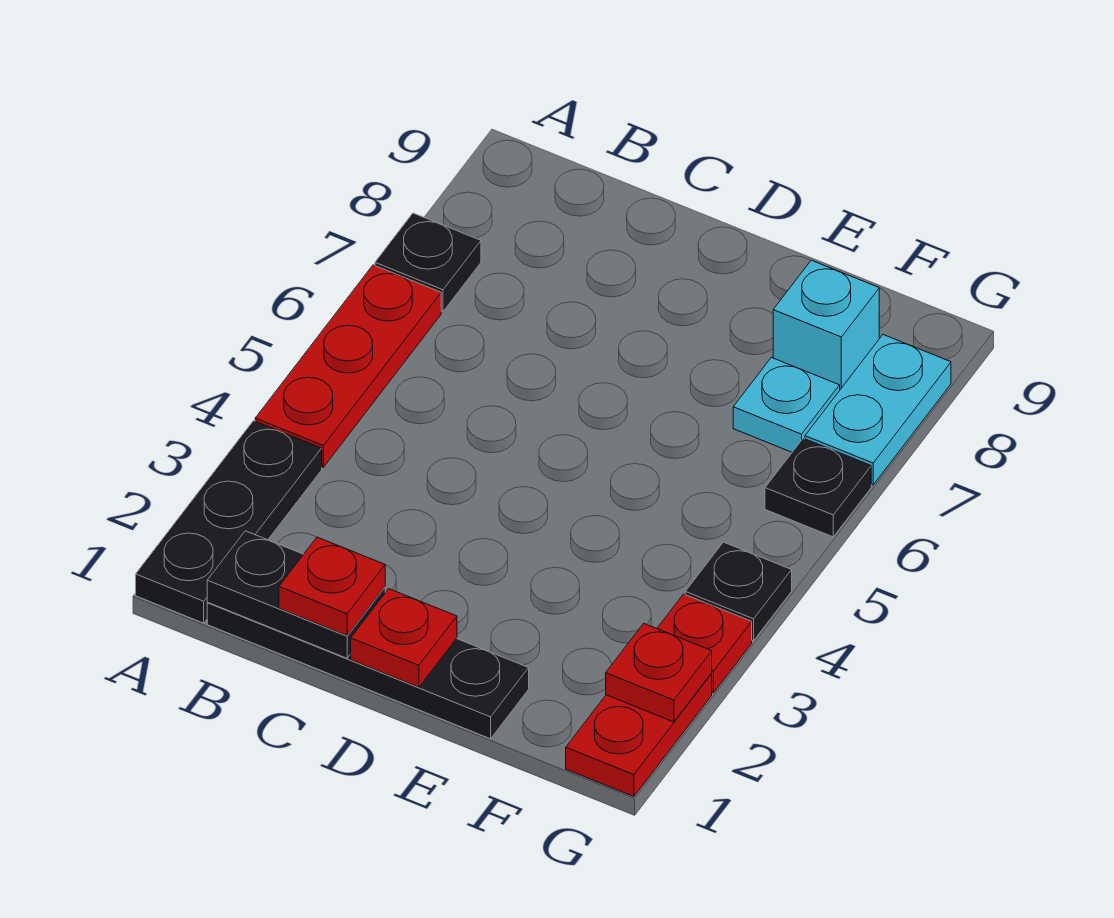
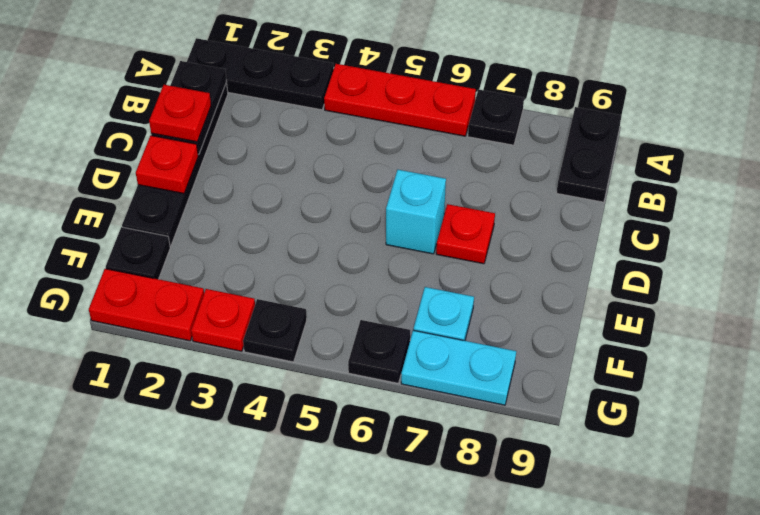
none -> black plate A9:B9 level 1
none -> black plate F1 level 1
cyan brick F8 level 1 -> cyan brick D6 level 1
red plate G2 level 2 -> red plate D7 level 1

